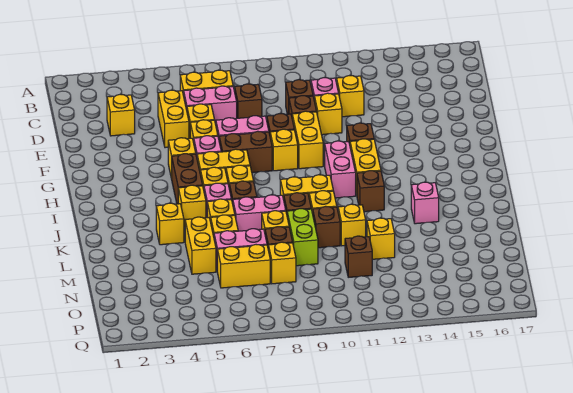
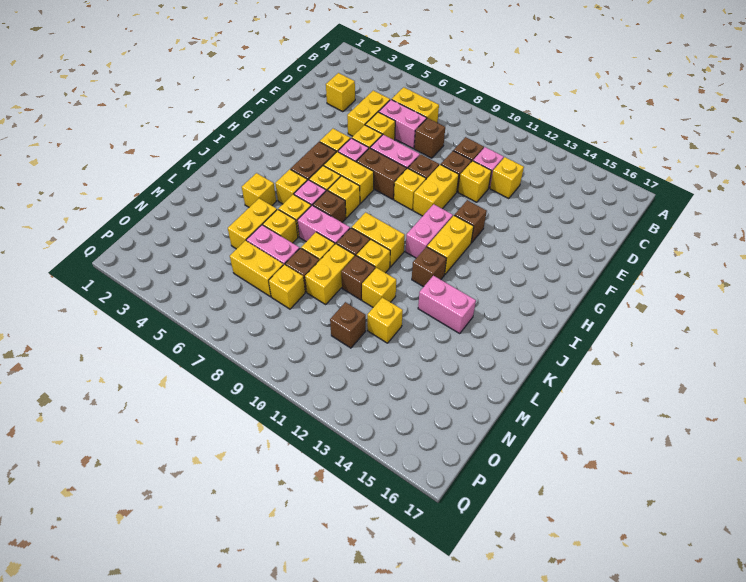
pink brick K14 level 1 -> pink brick K13:K14 level 1
lime brick L9:M9 level 1 -> yellow brick L9:M9 level 1

